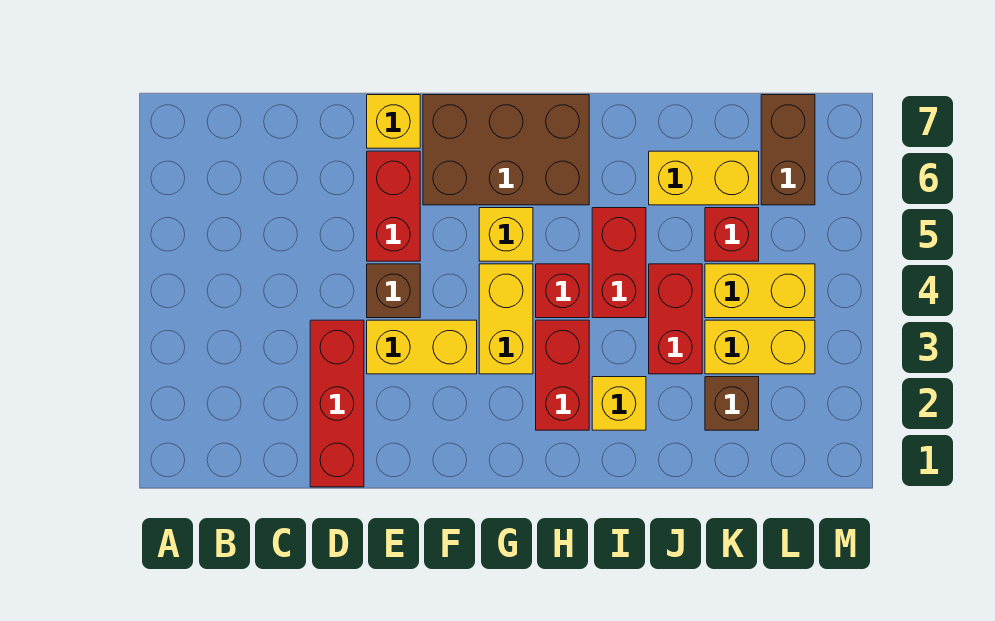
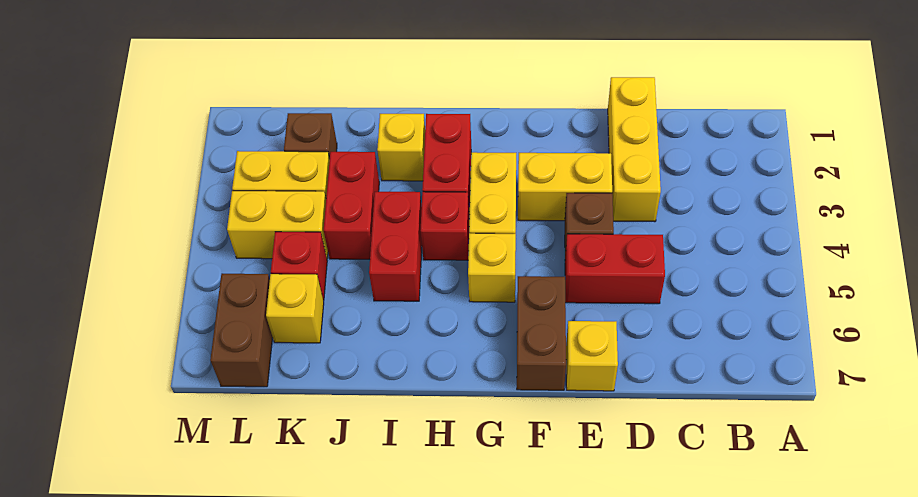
red brick D1:D3 level 1 -> yellow brick D1:D3 level 1
red brick E5:E6 level 1 -> red brick D5:E5 level 1
brown brick F6:H7 level 1 -> brown brick F6:F7 level 1
yellow brick J6:K6 level 1 -> yellow brick K6 level 1

